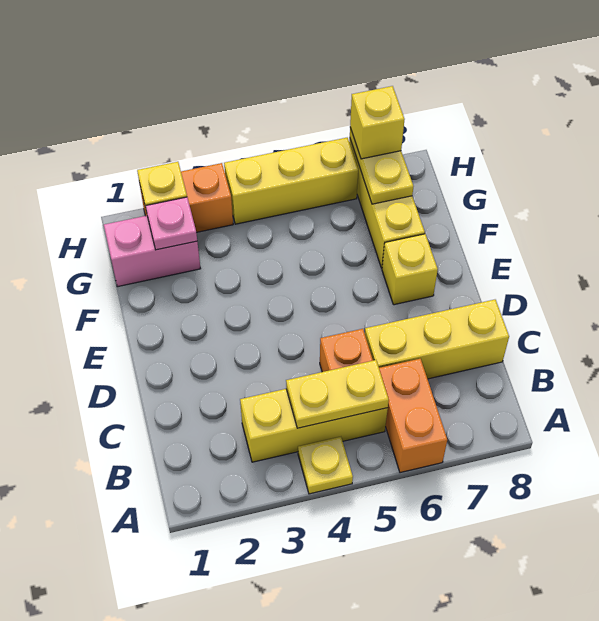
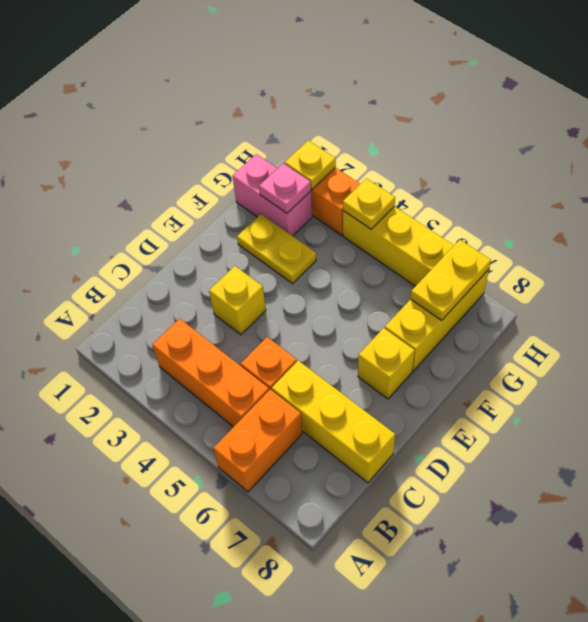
yellow plate A4 level 1 -> yellow plate H4 level 2
yellow brick B3:B5 level 1 -> orange brick B3:B5 level 1
yellow plate B4:B5 level 2 -> yellow plate F2:F3 level 1
yellow brick H7 level 3 -> yellow brick D3 level 1

